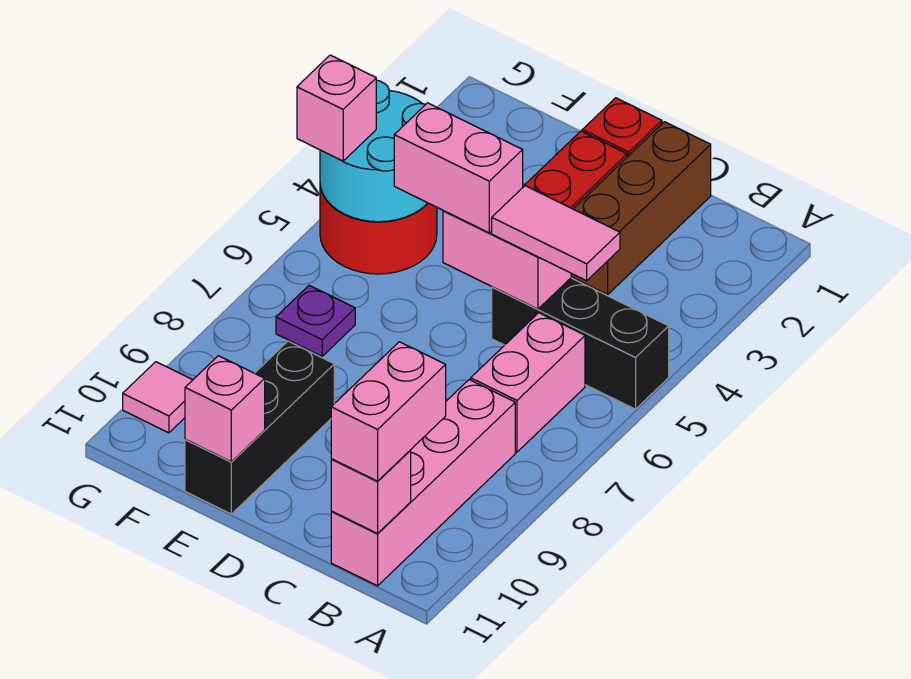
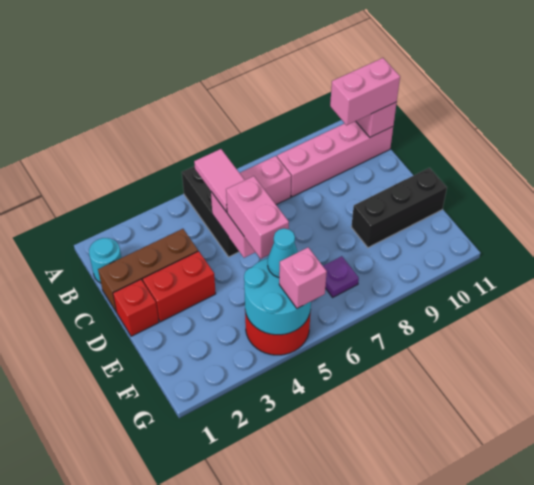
none -> cyan round brick B1 level 1
pink brick E11 level 2 -> none
none -> cyan cone F5 level 3
pink tile G10 level 1 -> none

